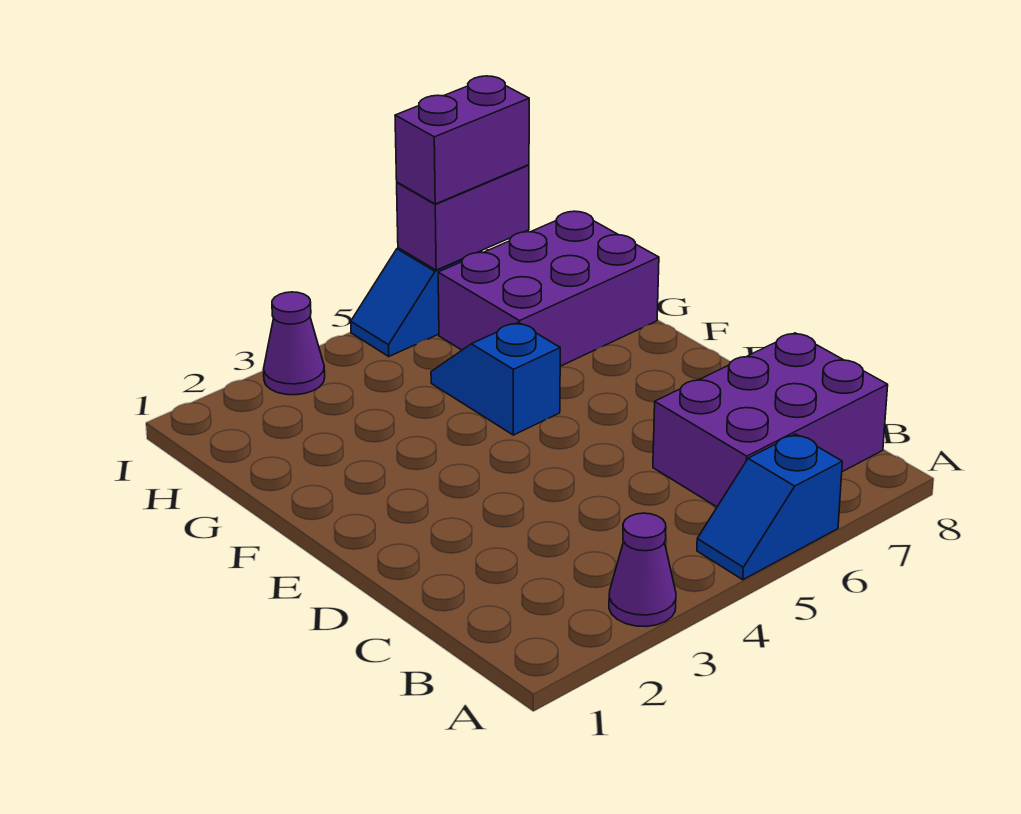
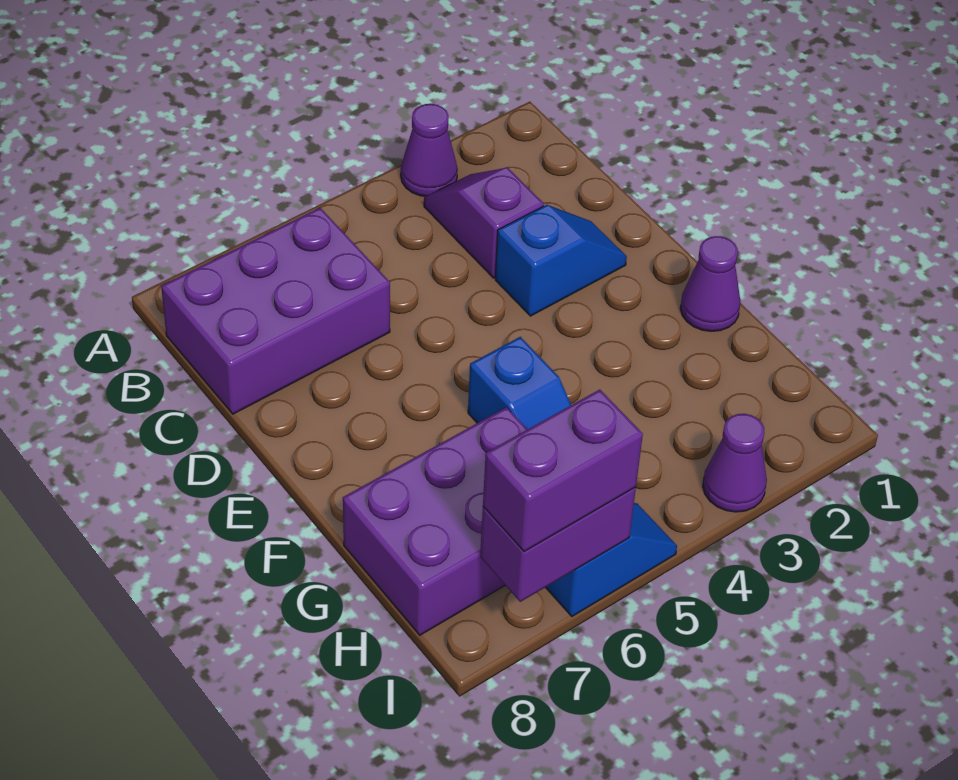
blue slope A5:A6 level 1 top 6 -> blue slope D2:D3 level 1 top 3
none -> purple slope B3:C3 level 1 top C
none -> purple cone F1 level 1

